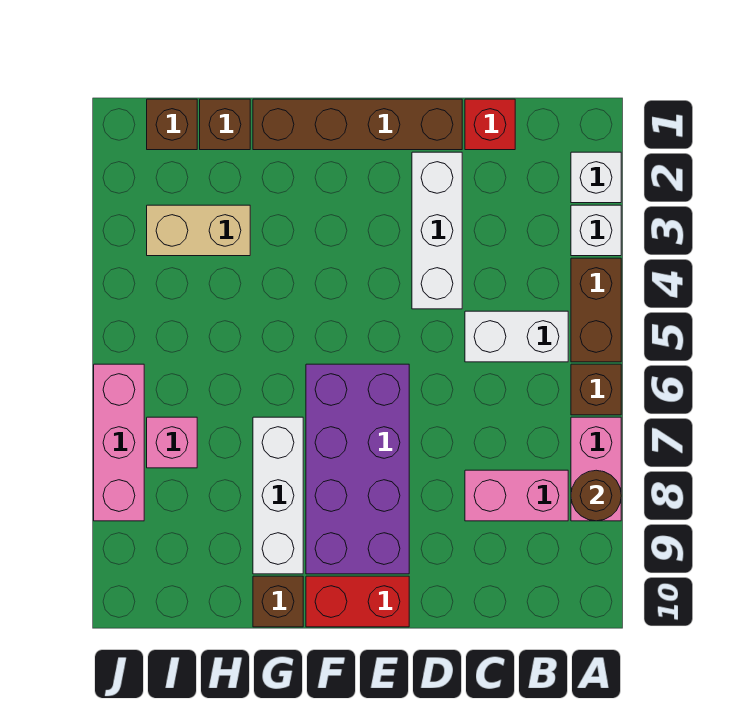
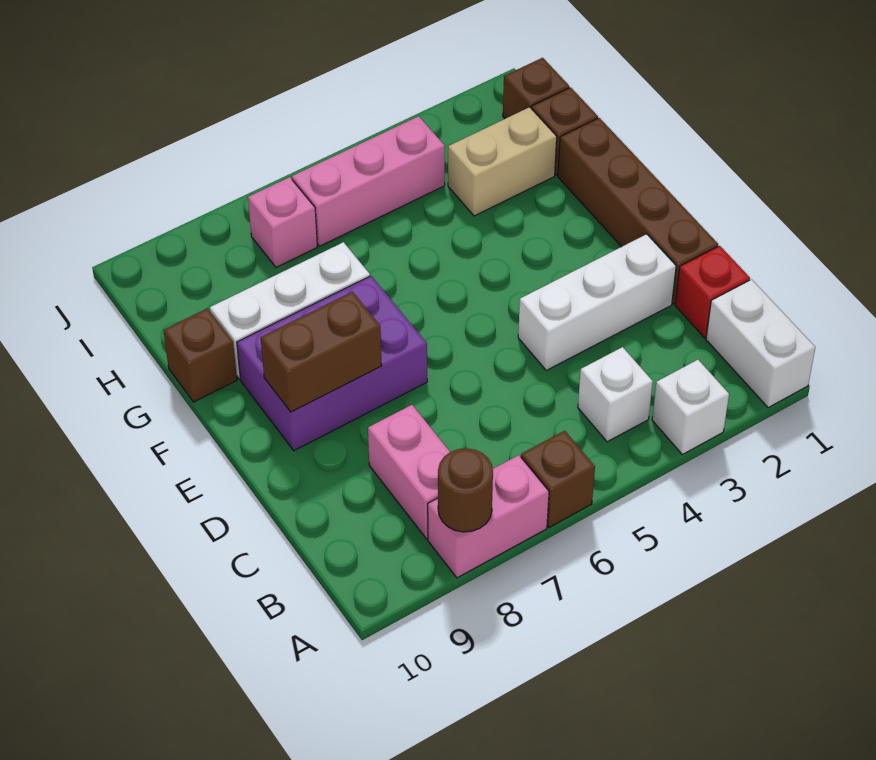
white brick A2 level 1 -> white brick B4 level 1
brown brick A4:A5 level 1 -> brown brick E8:E9 level 2
white brick B5:C5 level 1 -> white brick A1:B1 level 1
purple brick E6:F9 level 1 -> purple brick E7:F9 level 1
red brick E10:F10 level 1 -> none
tan brick H3:I3 level 1 -> tan brick H2:H3 level 1
pink brick J6:J8 level 1 -> pink brick I4:I6 level 1

